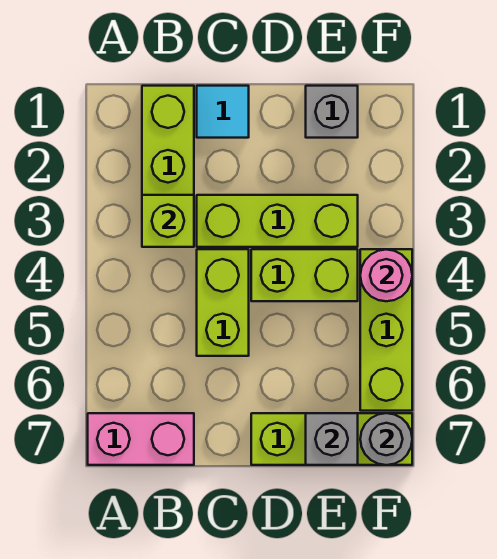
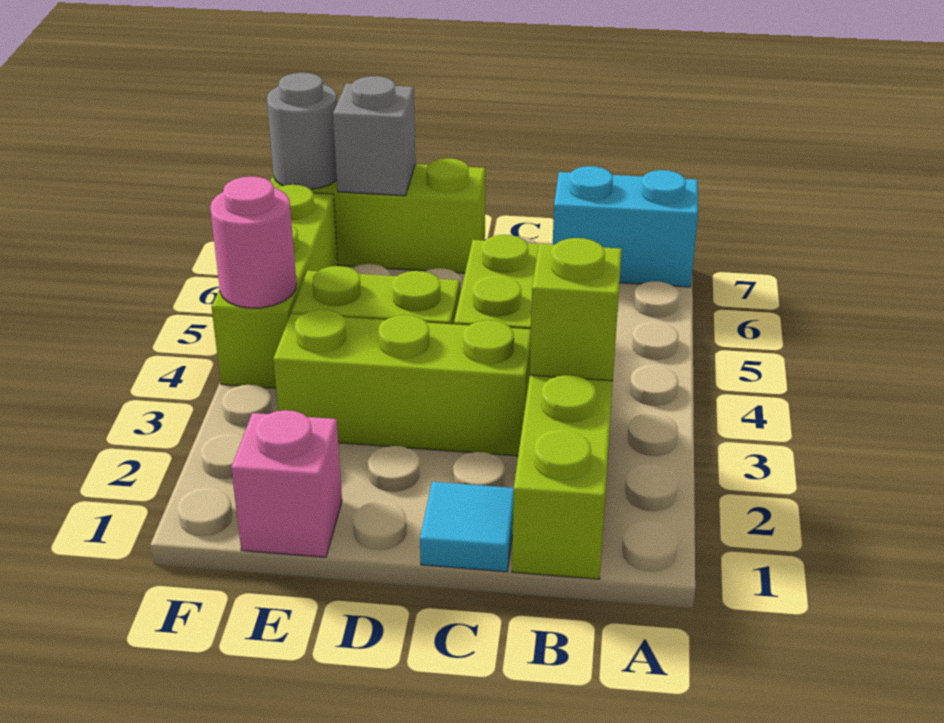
pink brick A7:B7 level 1 -> cyan brick A7:B7 level 1
grey brick E1 level 1 -> pink brick E1 level 1

